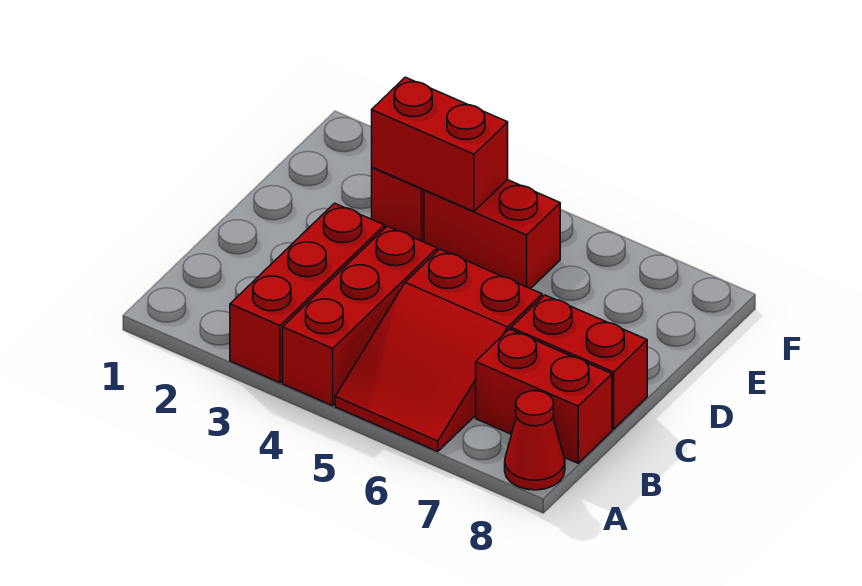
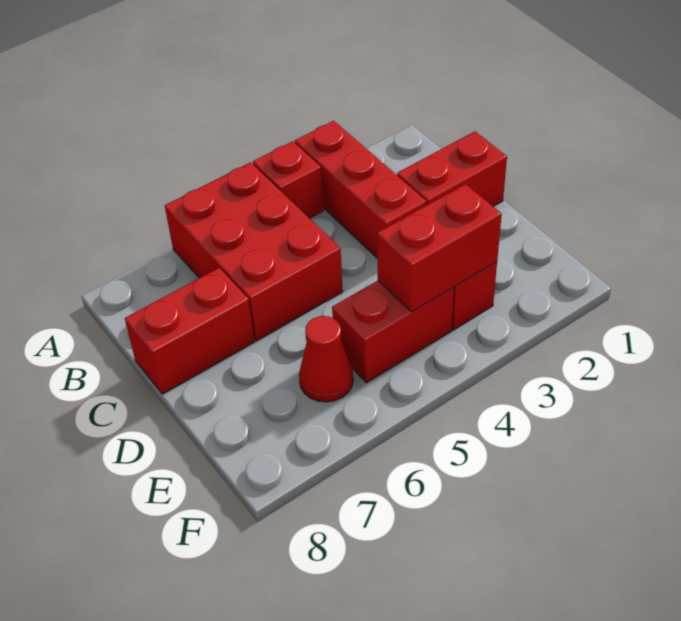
red brick A4:C4 level 1 -> red brick A4 level 1
red slope A5:C6 level 1 top C -> red brick A5:C6 level 1
red cone A8 level 1 -> red cone E6 level 1
red brick B7:B8 level 1 -> red brick C1:C2 level 1

